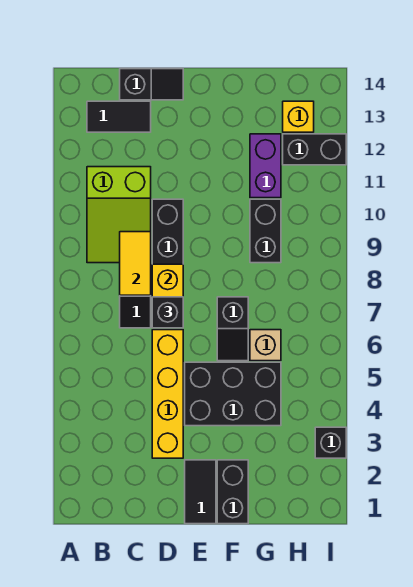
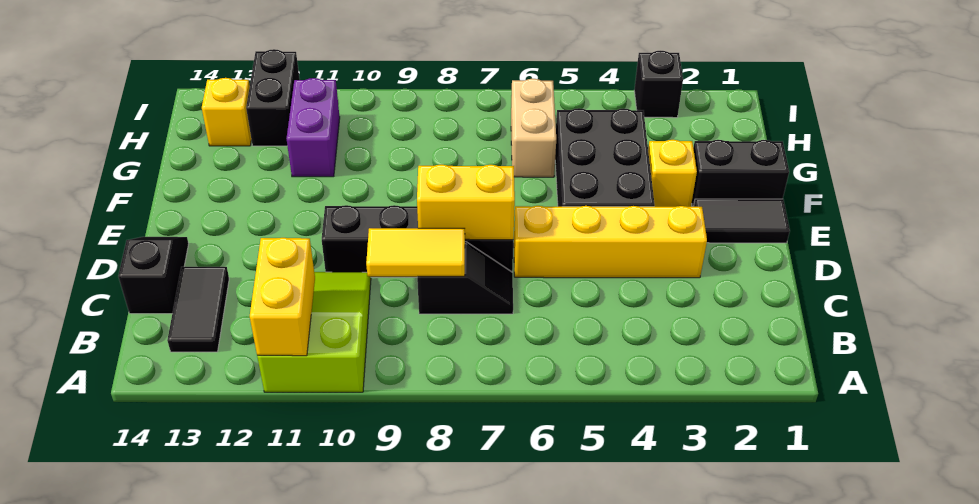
none -> yellow brick A11:B11 level 2
lime slope B9:C11 level 1 top 11 -> lime slope A10:C11 level 1 top A
black brick D7 level 3 -> none
none -> yellow brick F3 level 1
black slope F6:F7 level 1 top 7 -> none
tan brick G6 level 1 -> tan brick G6:H6 level 1
black brick G9:G10 level 1 -> none
purple brick G11:G12 level 1 -> purple brick G11:H11 level 1

